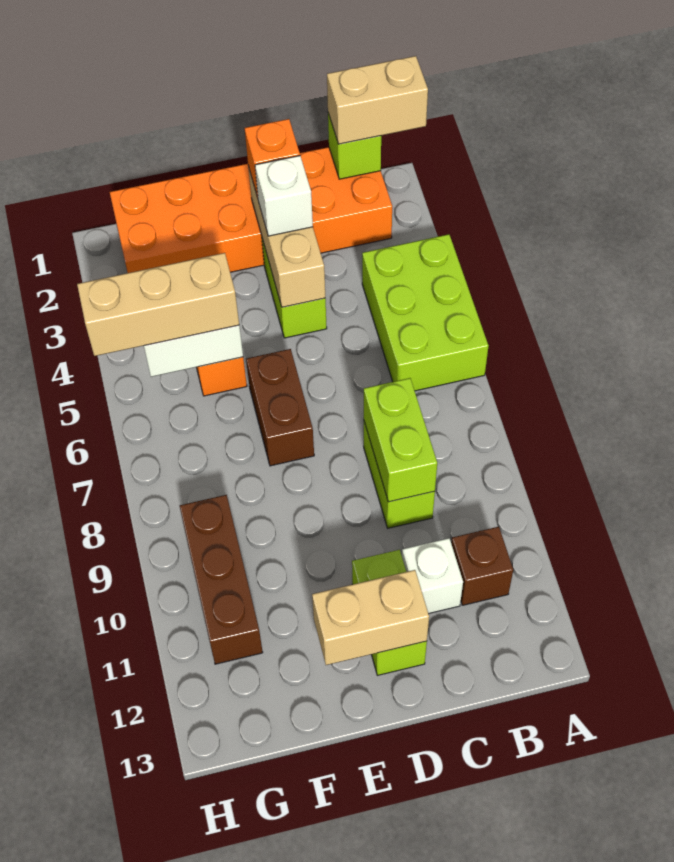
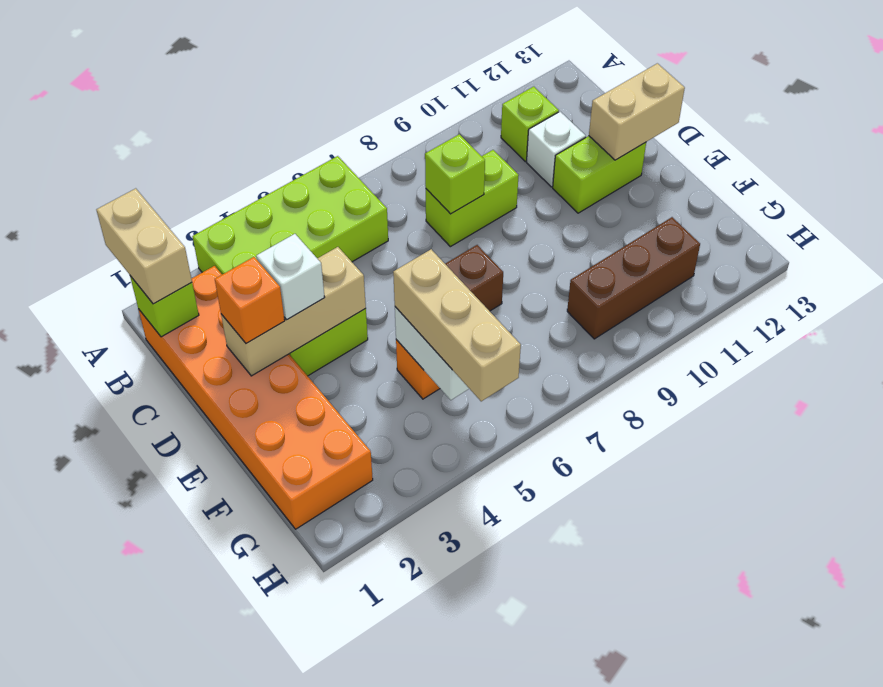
lime brick A4:B6 level 1 -> lime brick A3:B6 level 1
brown brick B11 level 1 -> lime brick B11 level 1
lime brick C8:C9 level 2 -> lime brick C8 level 2
tan brick D12:E12 level 2 -> tan brick D12:D13 level 2

